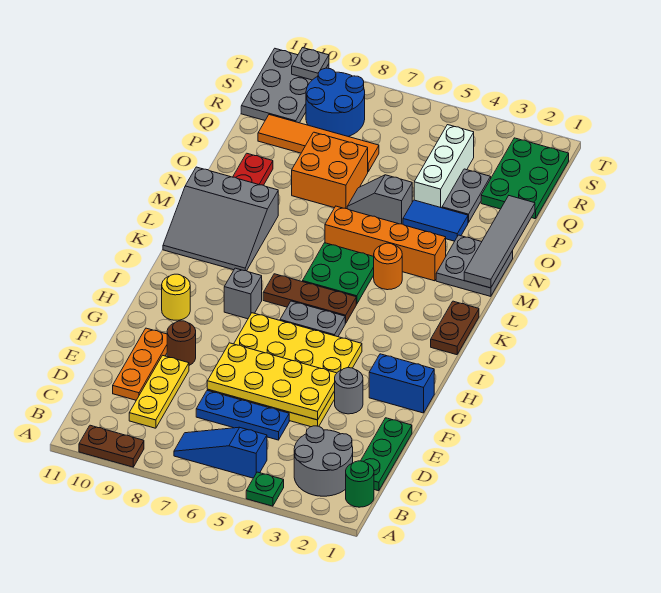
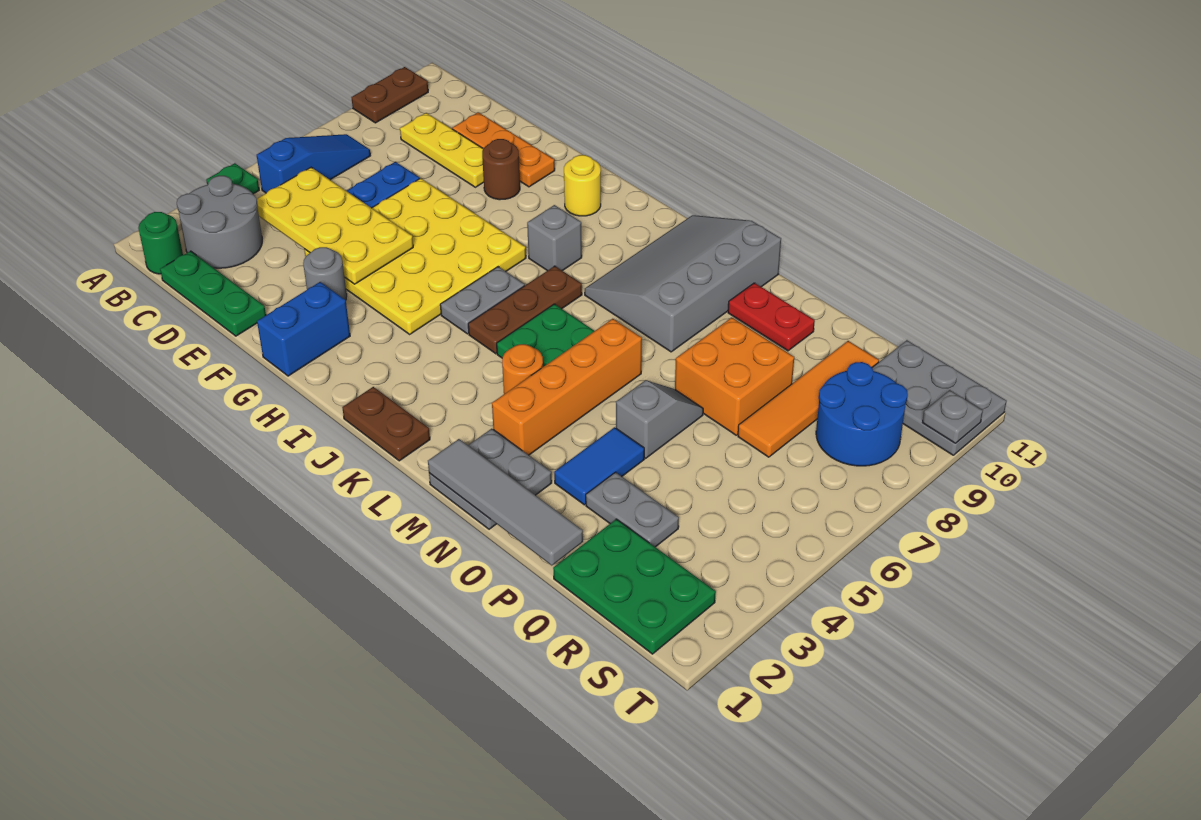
yellow plate E4:F7 level 2 -> yellow plate C4:F5 level 2
grey slope K9:M11 level 1 top M -> grey slope K8:M11 level 1 top M
white brick P4:R4 level 1 -> none

